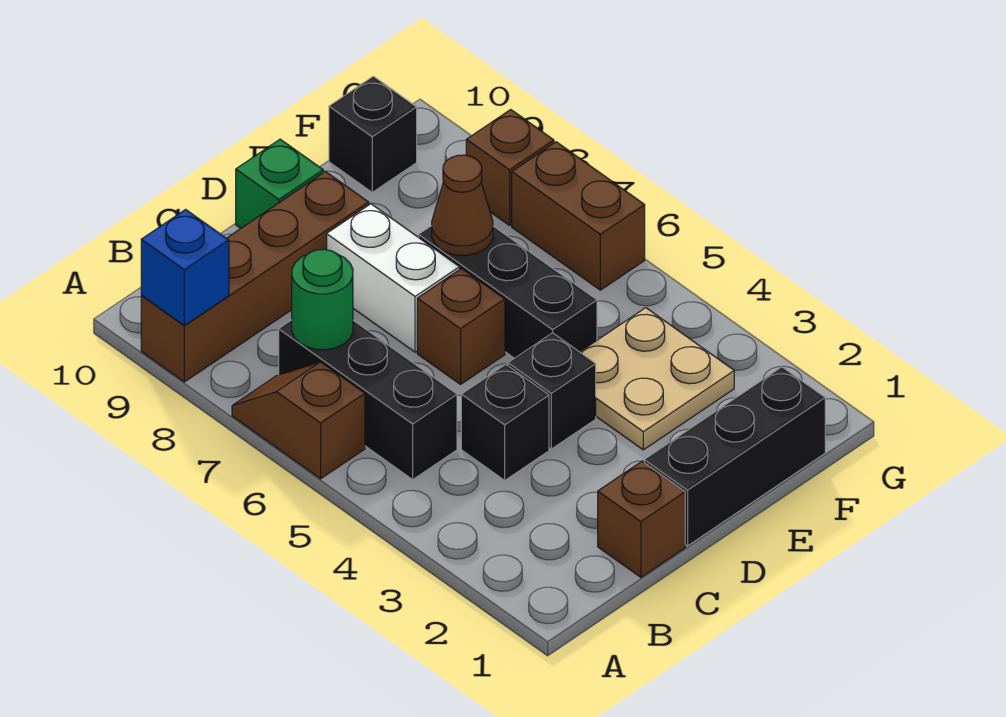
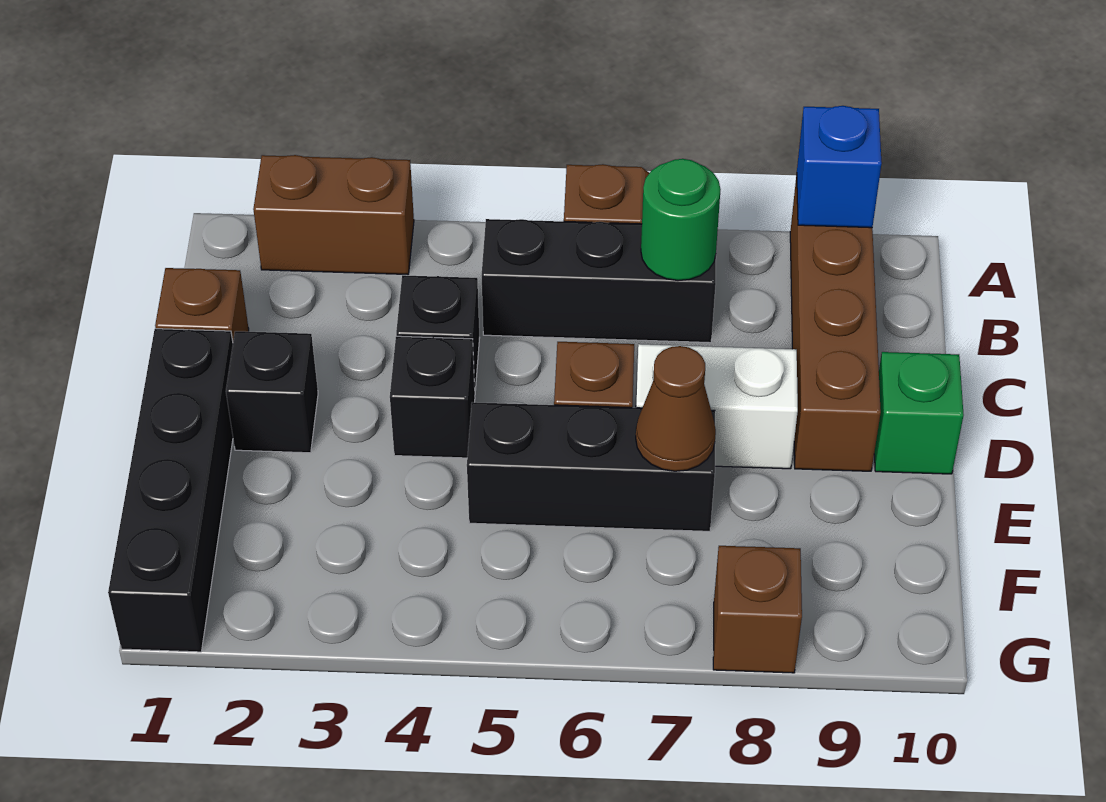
black brick D1:F1 level 1 -> black brick D1:G1 level 1
tan plate E3:F4 level 1 -> none
black brick F10 level 1 -> black brick D2 level 1
brown brick G6:G7 level 1 -> brown brick A2:A3 level 1

